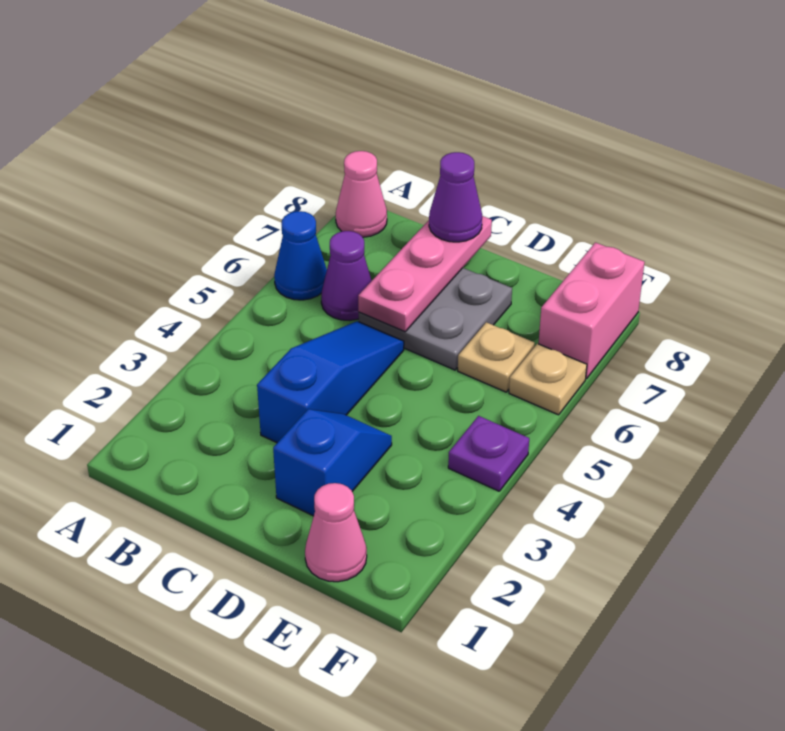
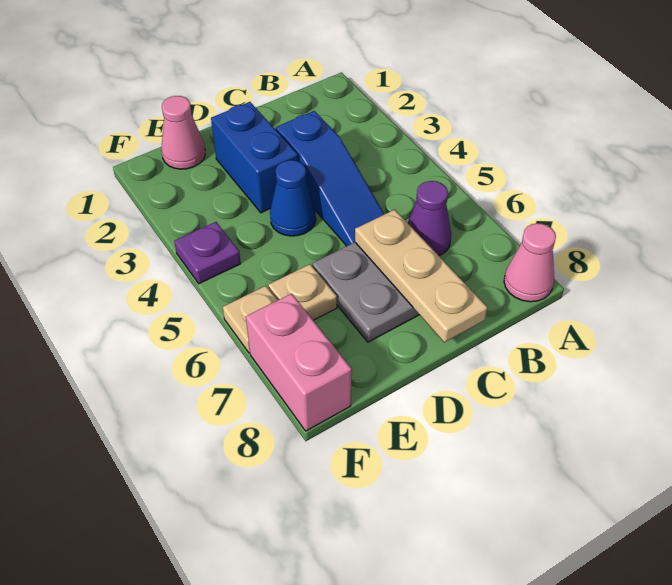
blue cone A6 level 1 -> blue cone D4 level 1
pink plate C6:C8 level 2 -> tan plate C6:C8 level 2
purple cone C8 level 3 -> none
blue slope D2:D3 level 1 top 2 -> blue brick D2:D3 level 1

